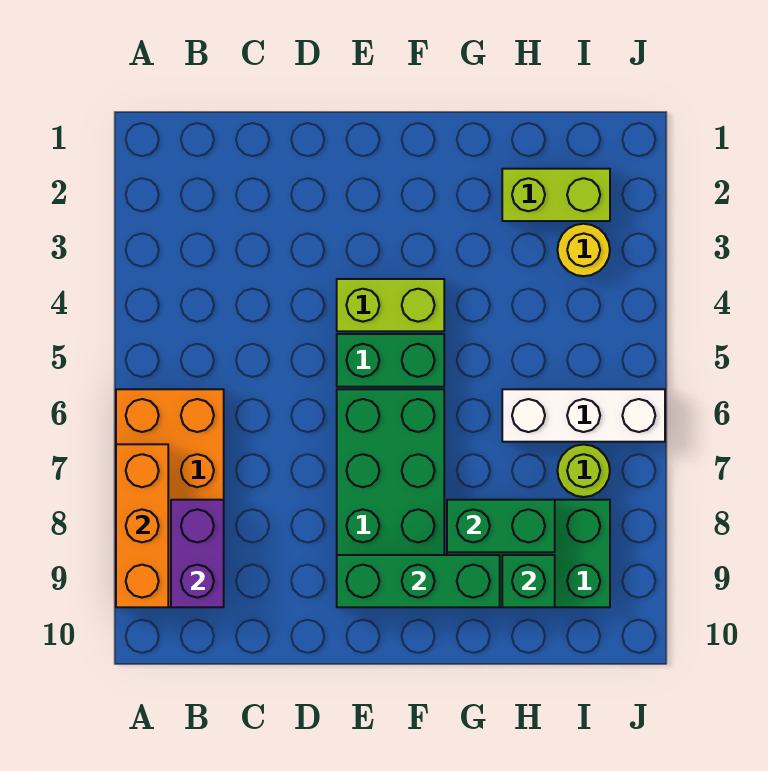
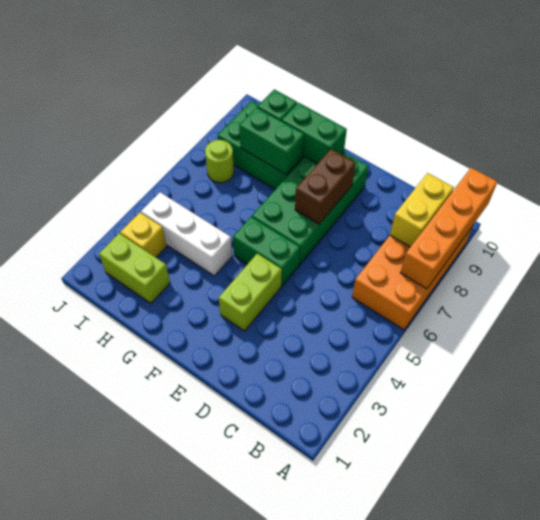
orange brick A7:A9 level 2 -> orange brick A7:A10 level 2
purple brick B8:B9 level 2 -> yellow brick B8:B9 level 2
lime brick E4:F4 level 1 -> lime brick E3:E4 level 1
none -> brown brick E7:E8 level 2
green brick E9:G9 level 2 -> green brick F9:G9 level 2
white brick H6:J6 level 1 -> white brick G4:I4 level 1
yellow round brick I3 level 1 -> yellow brick I3 level 1

